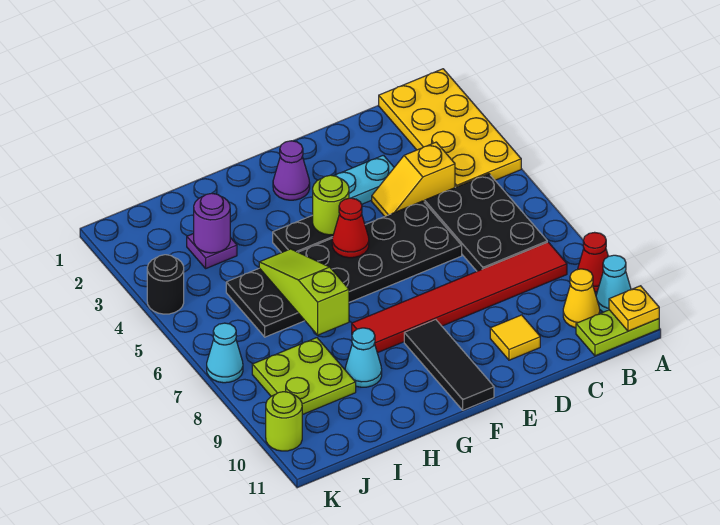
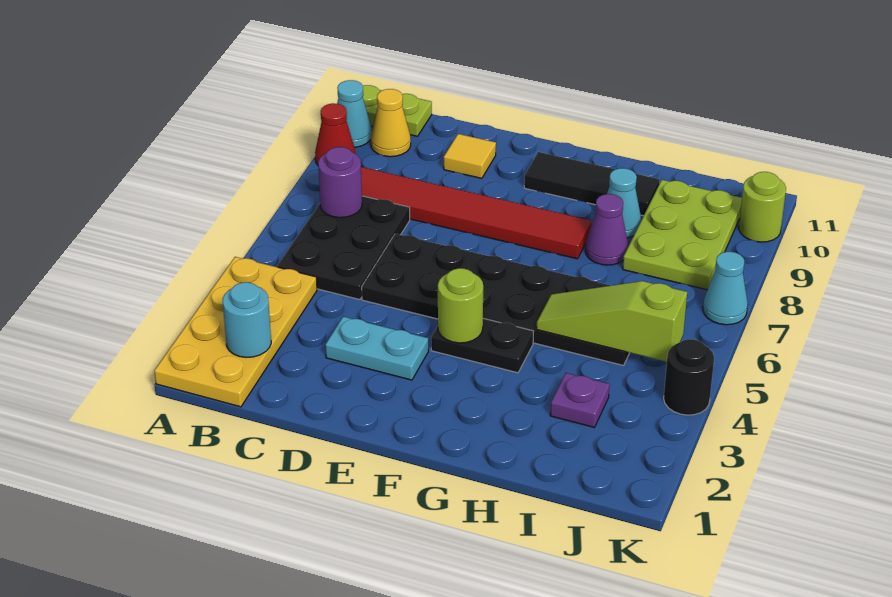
yellow plate A11 level 2 -> none
none -> cyan round brick B2 level 2
yellow slope C4:D4 level 1 top C -> none
purple cone F2 level 1 -> purple cone H8 level 1
red cone F5 level 2 -> none
black tile F9:F11 level 1 -> black tile F10:H10 level 1
lime slope H5:H7 level 2 top 7 -> lime slope H5:J5 level 2 top J
purple round brick I3 level 2 -> purple round brick B7 level 2
lime plate I8:J9 level 1 -> lime plate I8:J10 level 1

